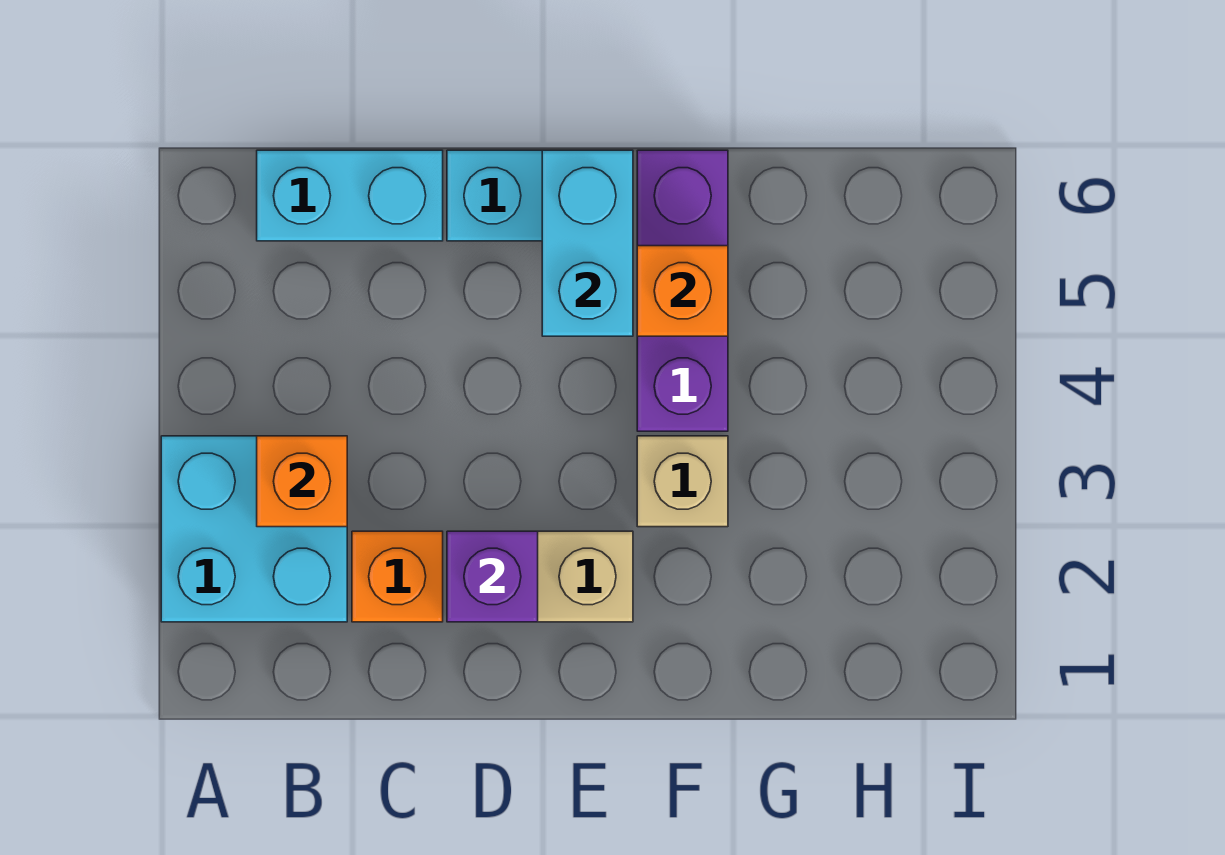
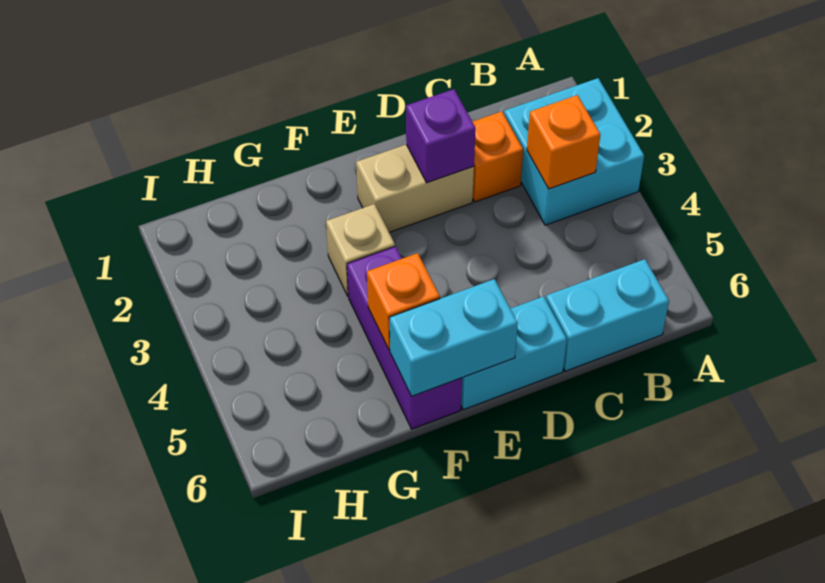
cyan brick E5:E6 level 2 -> cyan brick E6:F6 level 2

